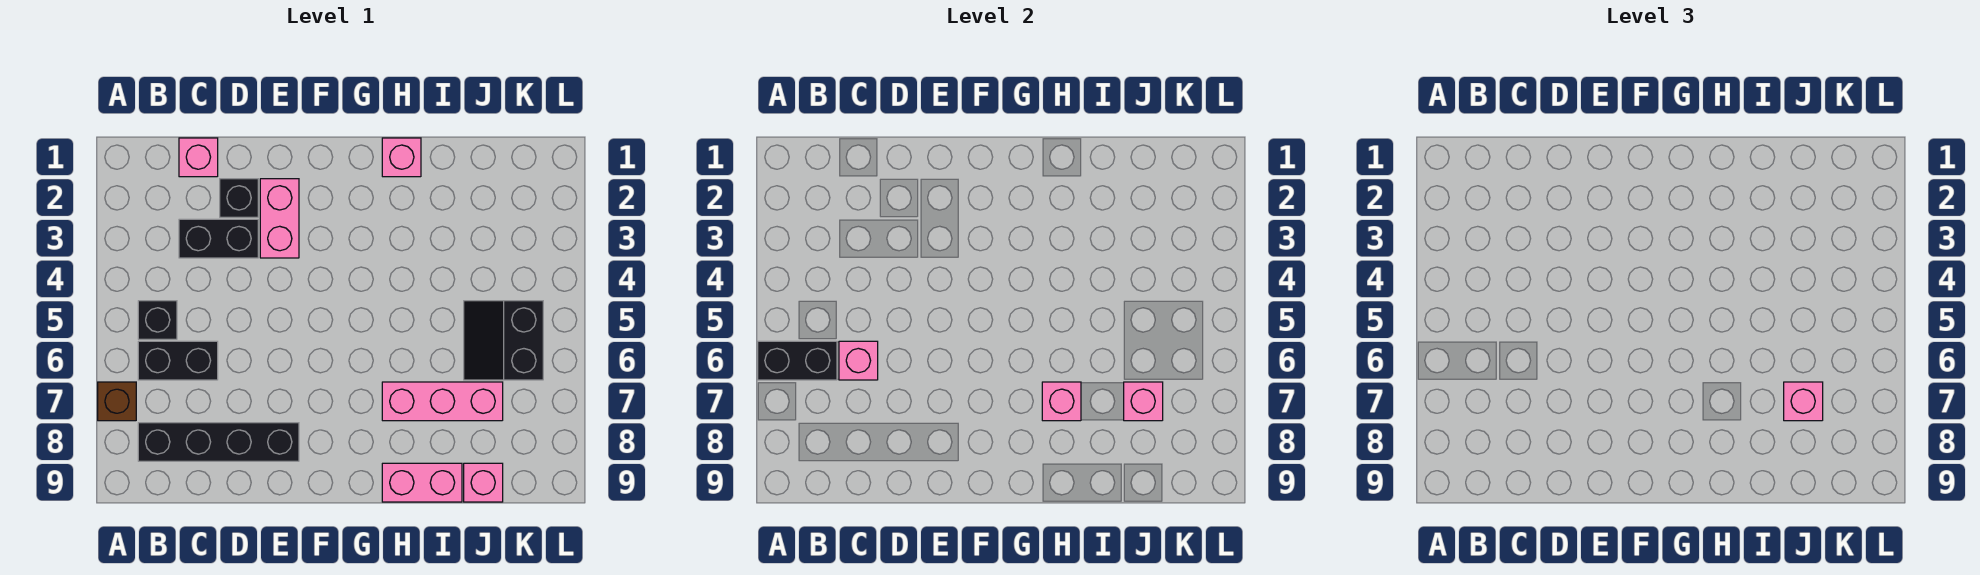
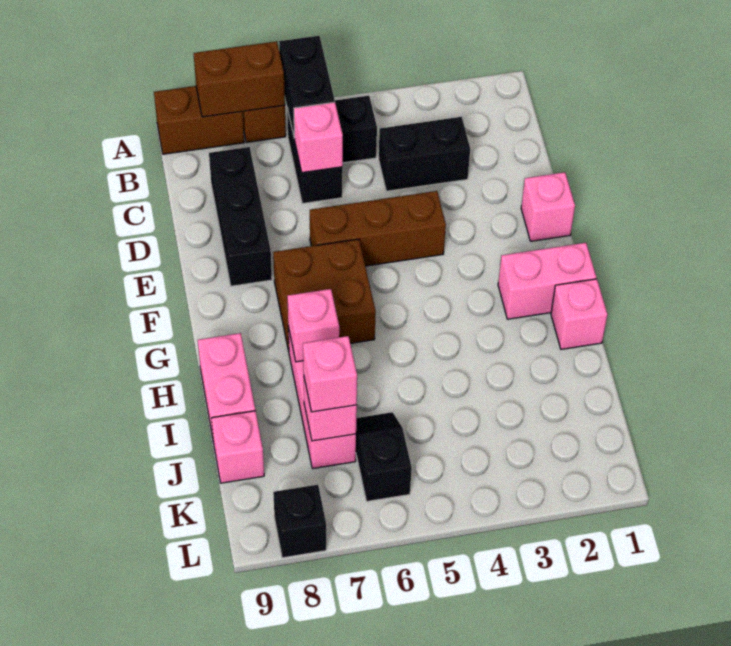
none -> brown brick A7:A8 level 2
none -> brown brick A8:A9 level 1
black brick B8:E8 level 1 -> black brick C8:E8 level 1
pink brick C1 level 1 -> pink brick E1 level 1
black brick C3:D3 level 1 -> black brick C3:C4 level 1
black brick D2 level 1 -> black brick L8 level 1
pink brick E2:E3 level 1 -> pink brick G1:G2 level 1
none -> brown brick E4:E6 level 1
none -> brown brick F6:G7 level 1
black slope J5:K6 level 1 top K -> black slope J6:K6 level 1 top K

